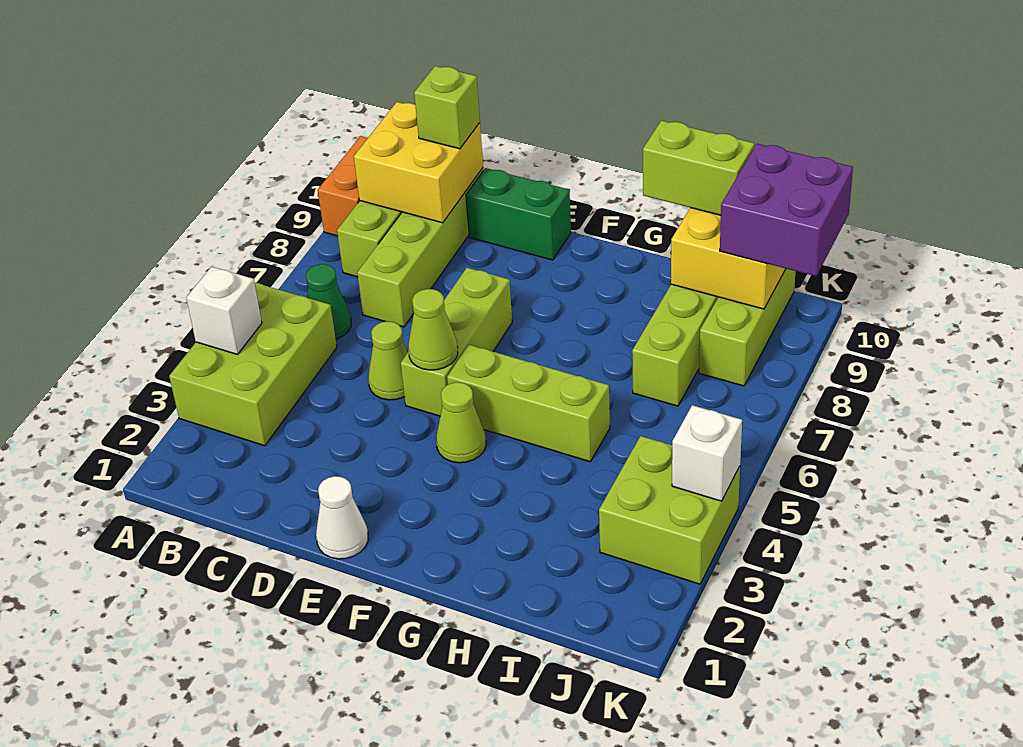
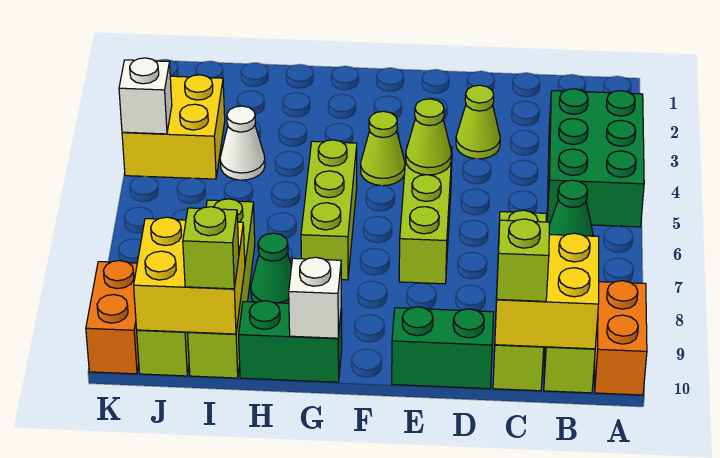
lime brick A3:B5 level 1 -> green brick A3:B5 level 1
white brick A4 level 2 -> white brick G10 level 2
lime cone D5 level 1 -> lime cone D3 level 1
white cone E1 level 1 -> white cone I4 level 1
lime brick F5:H5 level 1 -> lime brick G5:G7 level 1
none -> green brick G10:H10 level 1
none -> green cone H8 level 1
lime brick H10:I10 level 3 -> lime brick I10 level 3
lime brick J3:K4 level 1 -> yellow brick J3:K4 level 1
purple brick J9:K10 level 3 -> none
none -> orange brick K9:K10 level 1

